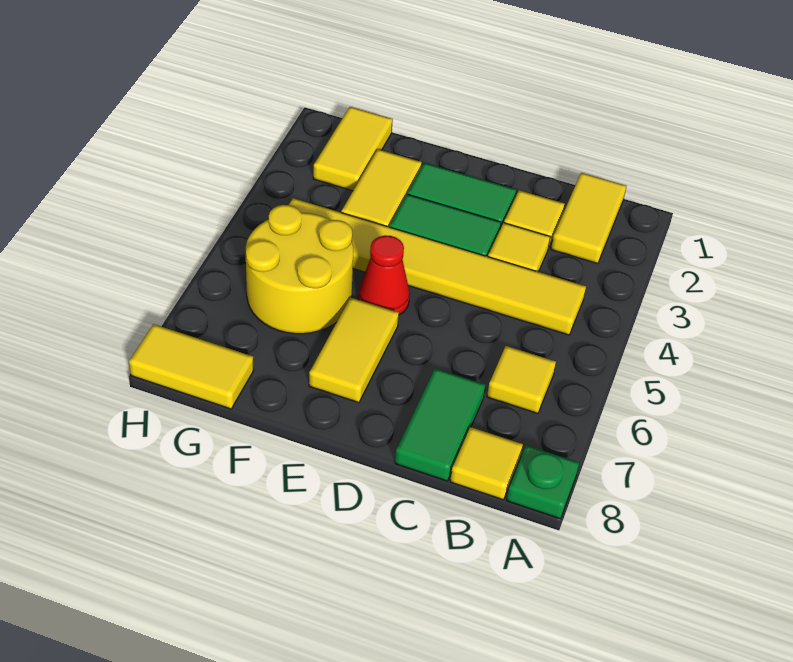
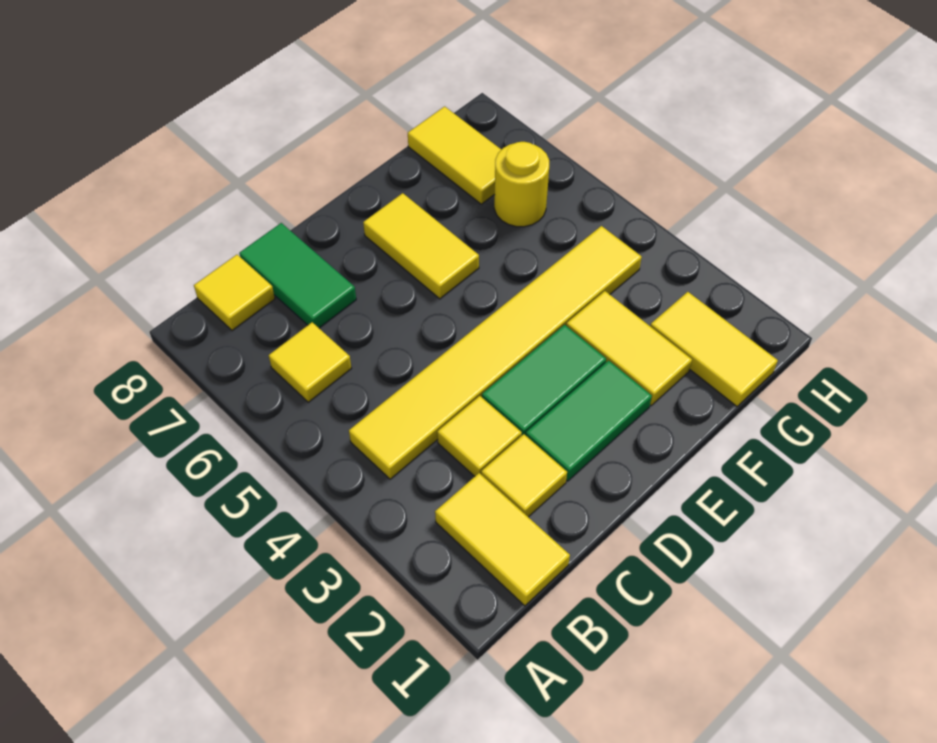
green plate A8 level 1 -> none
red cone E5 level 1 -> none
yellow round brick F5:G6 level 1 -> yellow round brick G6 level 1
yellow tile G8:H8 level 1 -> yellow tile G7:G8 level 1

